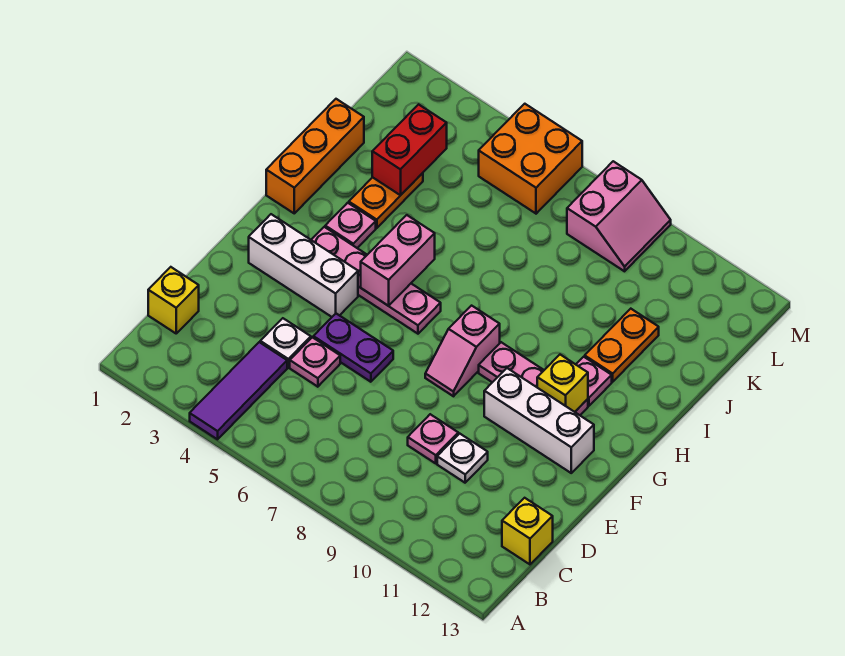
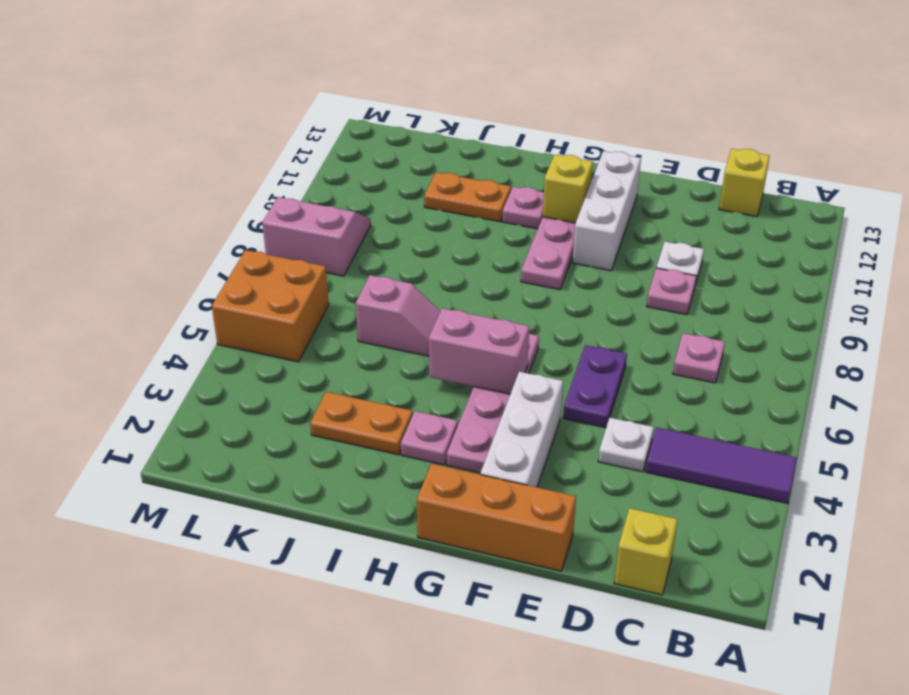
pink plate D5 level 1 -> pink plate C7 level 1
pink slope F8:G8 level 1 top G -> pink slope I6:J6 level 1 top J
orange brick H1:J1 level 1 -> orange brick E1:G1 level 1
red brick J3:K3 level 2 -> none

